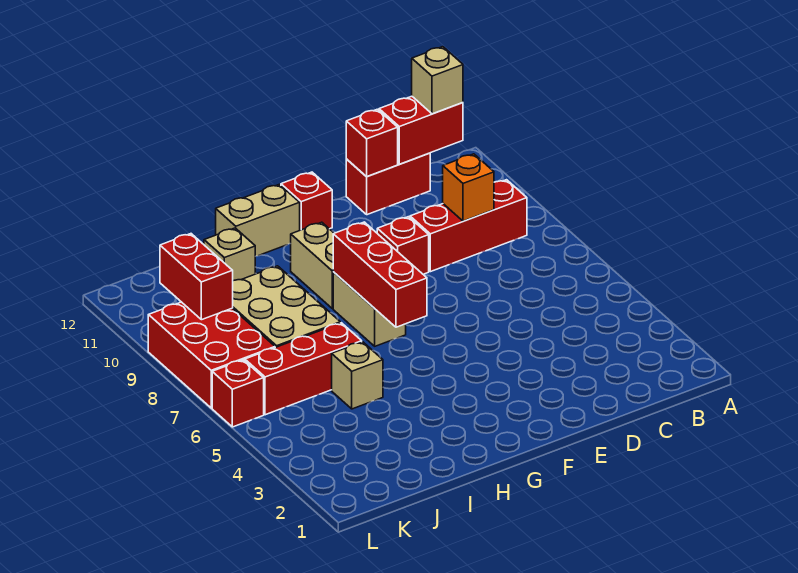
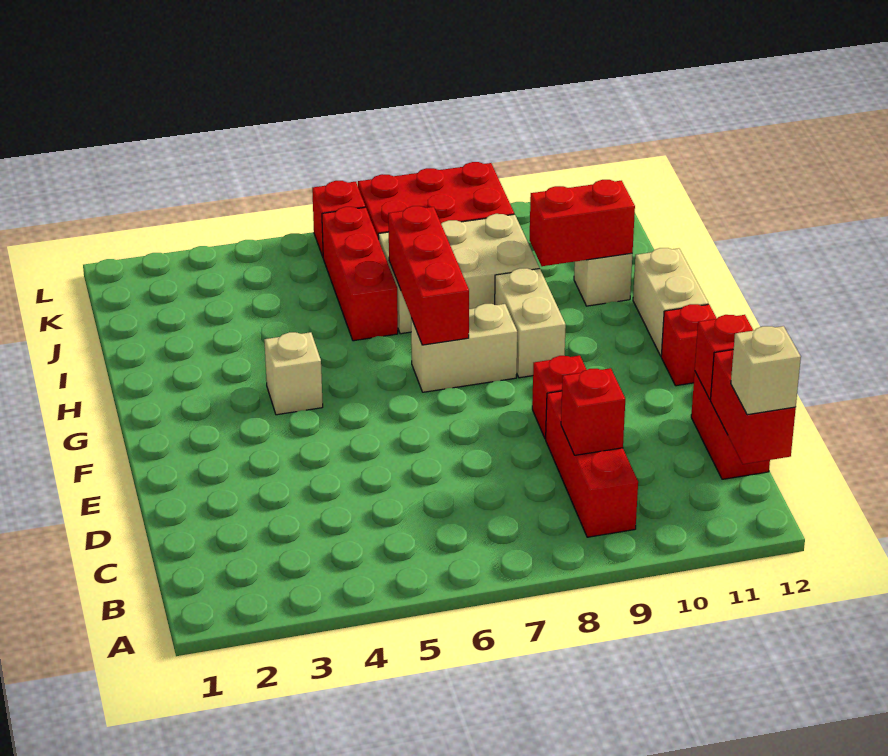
orange brick C9 level 2 -> red brick C9 level 2
red brick G6:G8 level 2 -> red brick G7:I7 level 2
tan brick G9:G10 level 1 -> tan brick G9:H9 level 1
tan brick I5 level 1 -> tan brick G4 level 1
red brick K9:K10 level 2 -> red brick I10:I11 level 2

